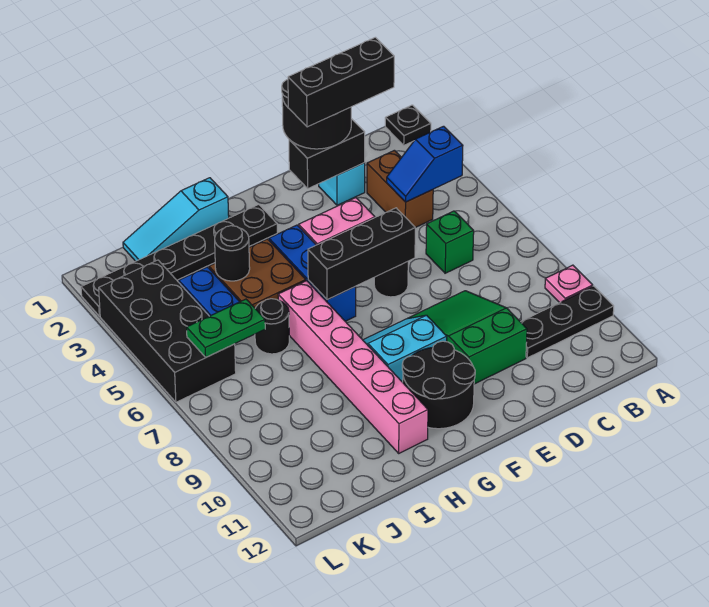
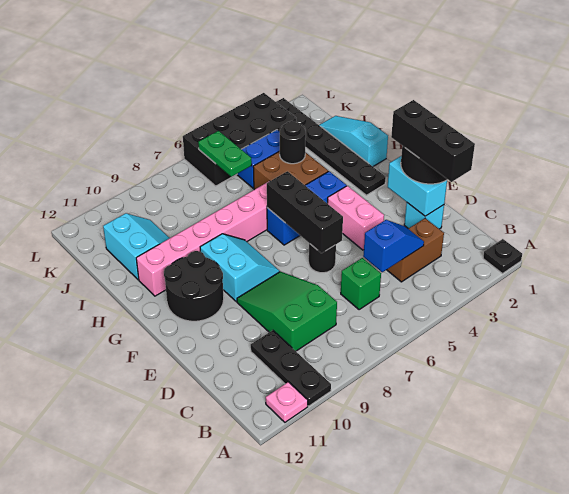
pink plate A9 level 1 -> pink plate A11 level 1
blue slope B4:C4 level 2 top B -> blue slope C4:C5 level 2 top 5
black brick D2:E2 level 2 -> cyan brick D2:E2 level 2
green slope D8:E10 level 1 top 10 -> green slope C8:E9 level 1 top C
black round brick I6 level 1 -> none
none -> cyan slope I10:J11 level 1 top 11

